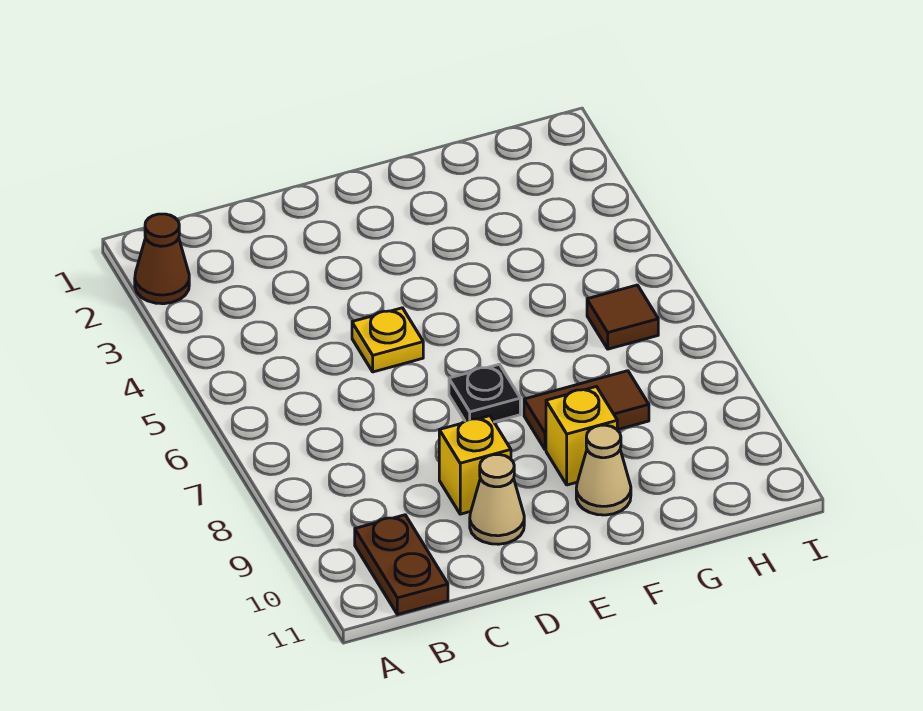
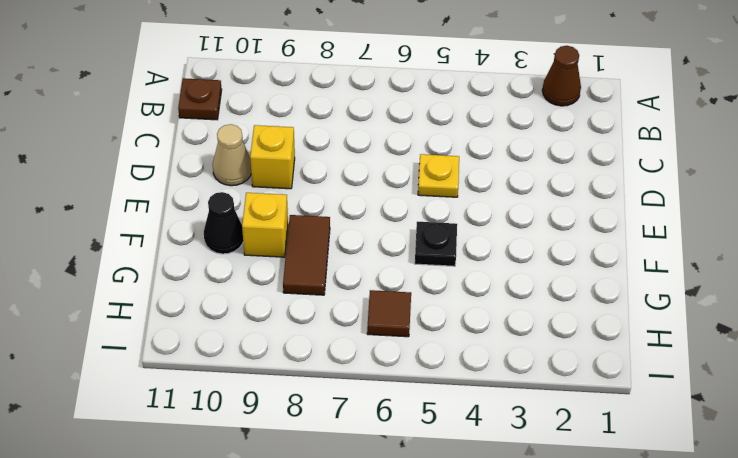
brown plate B10:B11 level 1 -> brown plate B11 level 1
black plate E7 level 1 -> black plate F5 level 1
tan cone F10 level 1 -> black cone F10 level 1

